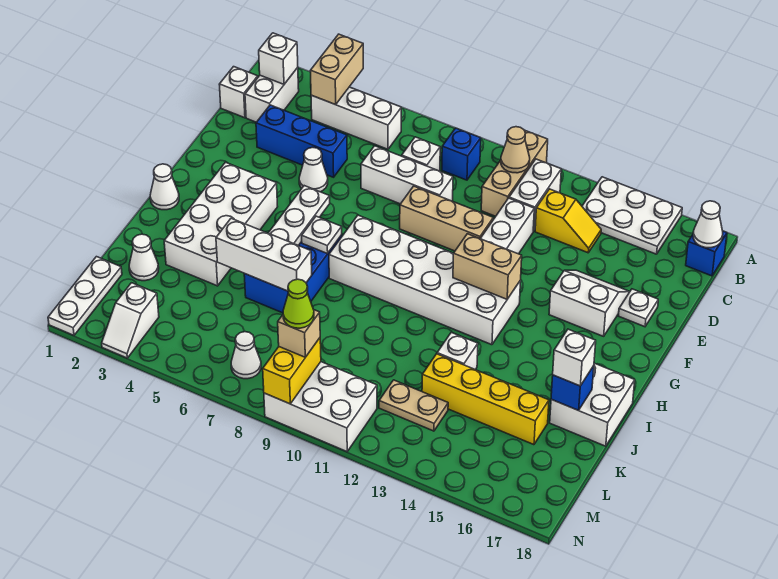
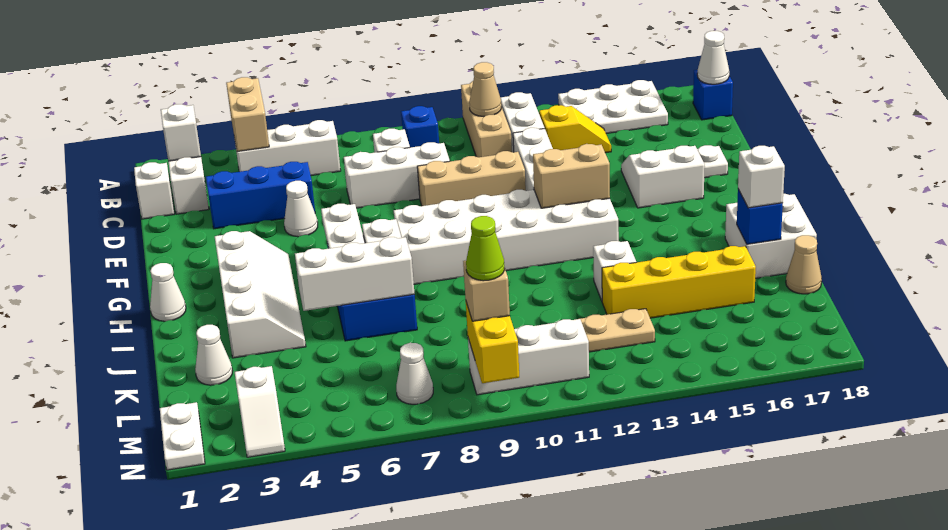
white brick G3:J4 level 1 -> white slope G3:J4 level 1 top 3
none -> tan cone K18 level 1
white plate L1:N1 level 1 -> white plate M1:N1 level 1
white brick M9:N11 level 1 -> white brick M9:M11 level 1

